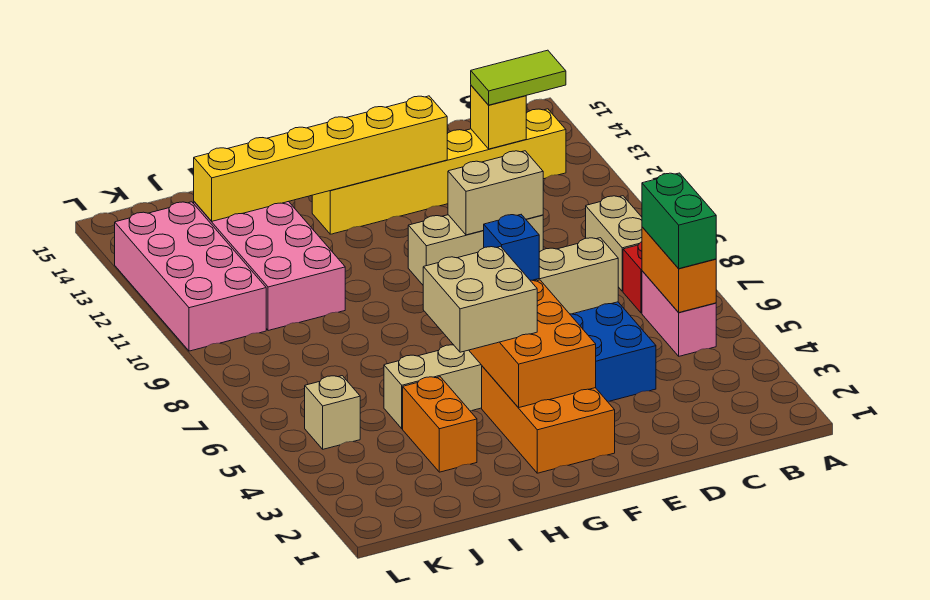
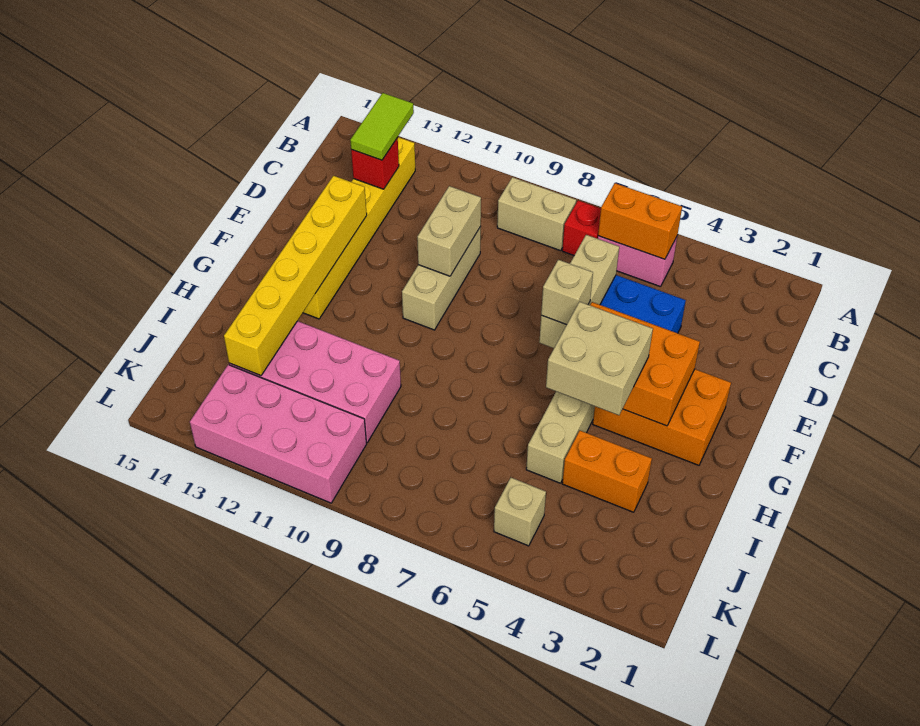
green brick B5:B6 level 3 -> none
yellow brick C13 level 2 -> red brick C13 level 2
blue brick F6 level 3 -> tan brick F6 level 3

